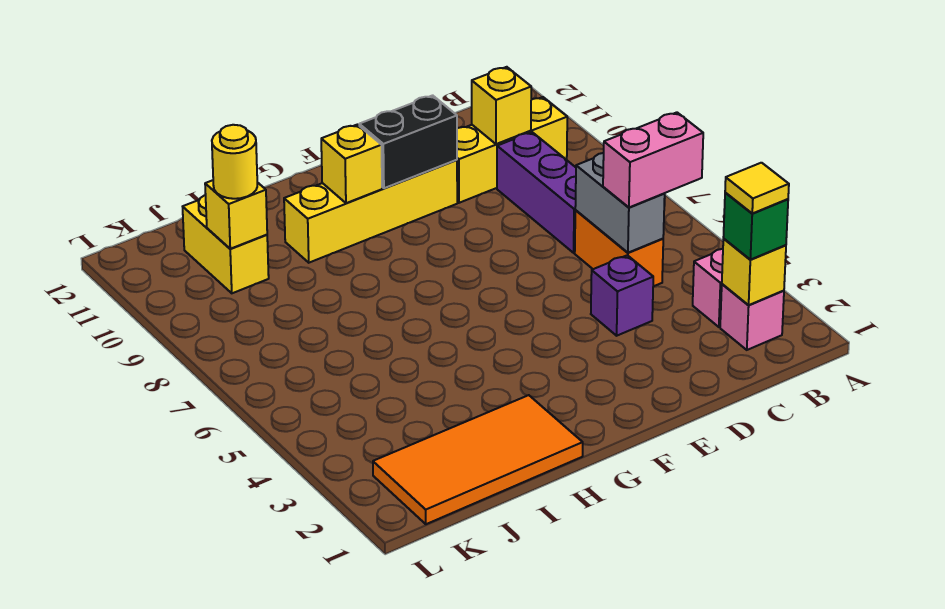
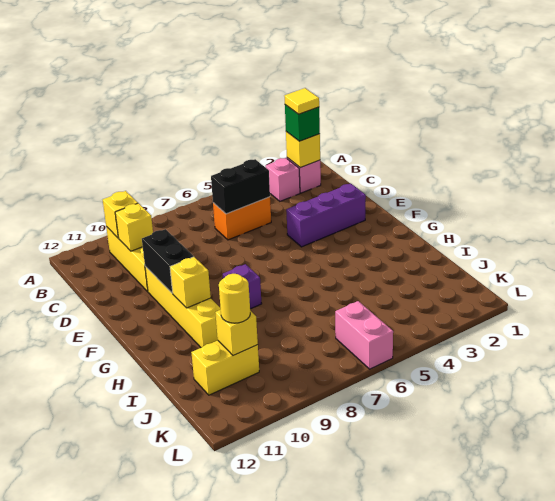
pink brick B5:C5 level 3 -> pink brick K6:L6 level 1
none -> yellow brick B10 level 2
grey brick C5:C6 level 2 -> black brick C5:C6 level 2
purple brick C7:C9 level 1 -> purple brick E2:E4 level 1
purple brick D4 level 1 -> purple brick G8 level 1
orange tile H1:K2 level 1 -> none

